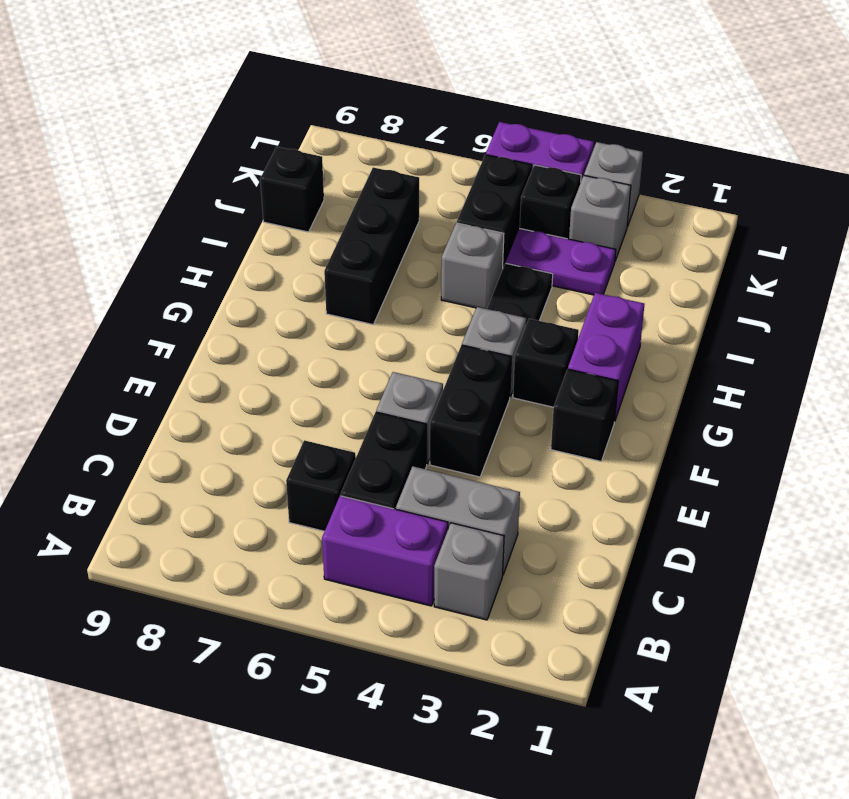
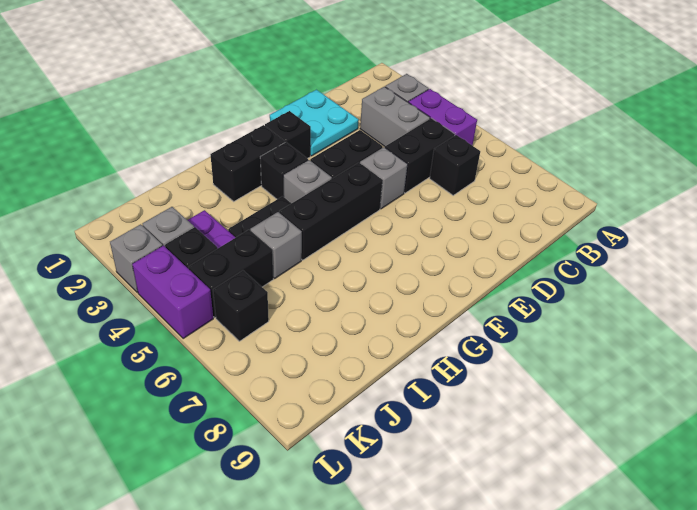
none -> cyan plate D1:E2 level 1
purple brick G2:H2 level 1 -> black brick G2:H2 level 1
black brick H7:J7 level 1 -> black brick F5:H5 level 1
black brick J9 level 1 -> black brick K6 level 1

